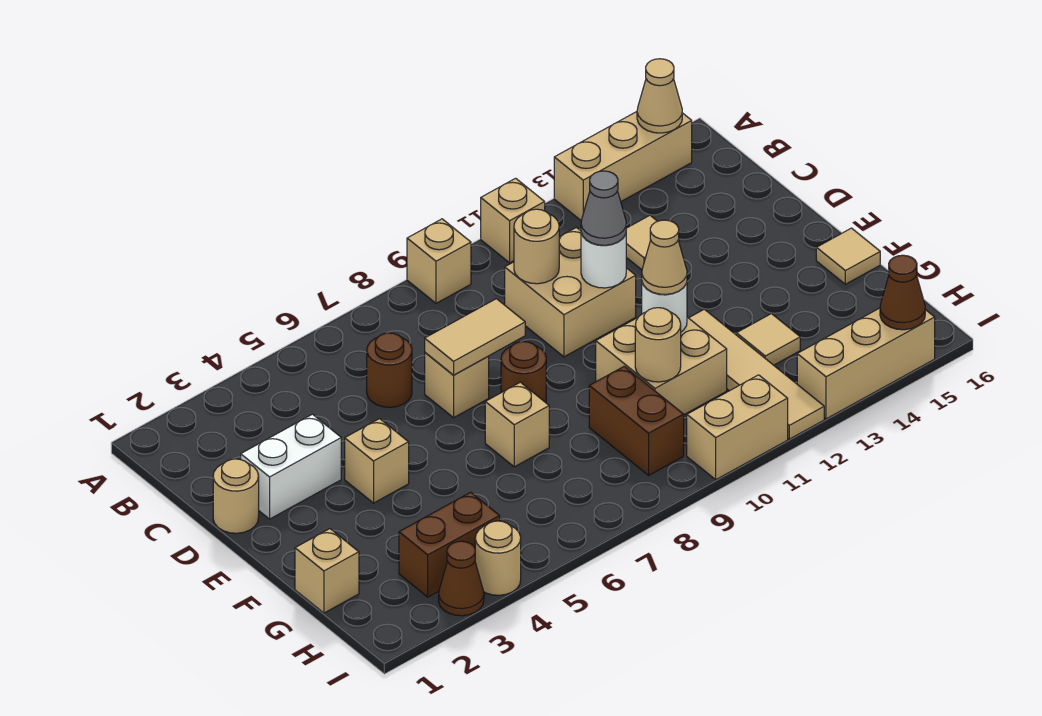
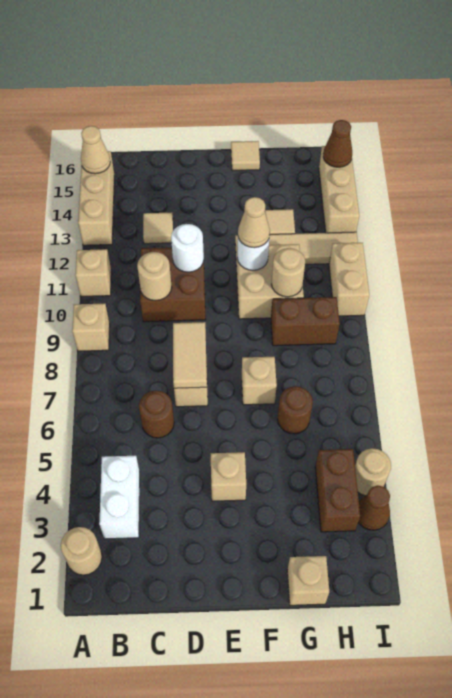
tan brick C10:D11 level 1 -> brown brick C10:D11 level 1
tan round brick D1 level 1 -> tan round brick A2 level 1
white brick D2:D3 level 1 -> white brick B3:B4 level 1
grey cone D11 level 3 -> none
brown round brick E8 level 1 -> brown round brick G6 level 1

